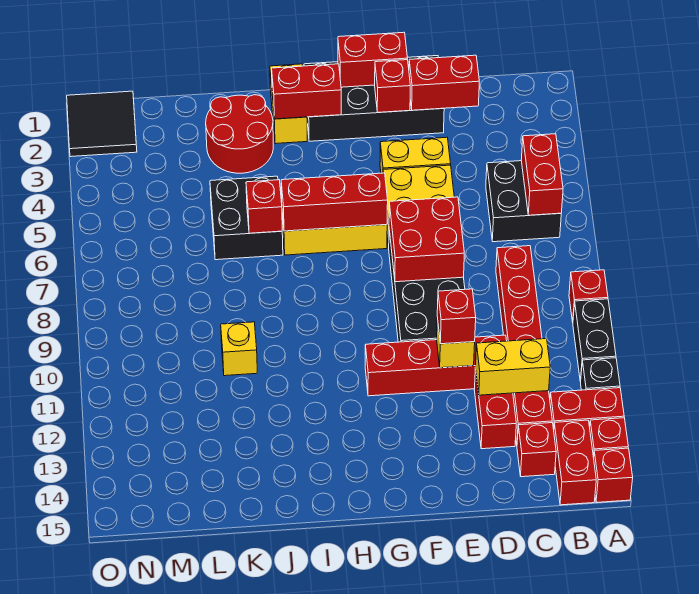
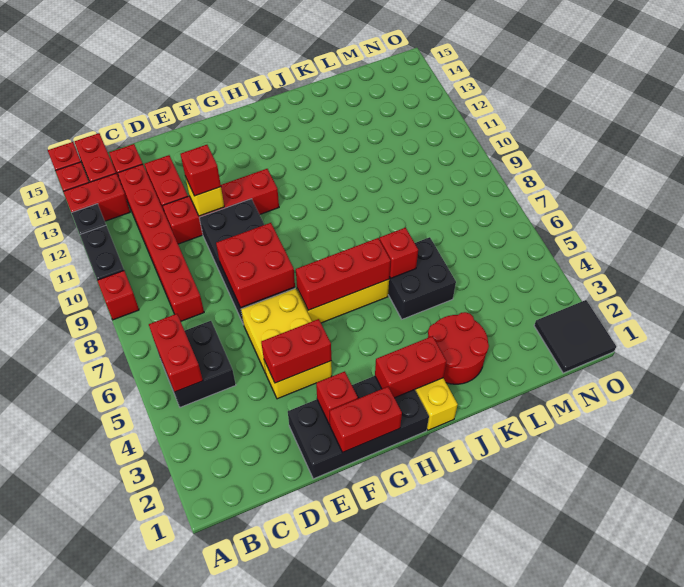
yellow brick C12:D12 level 2 -> none
red brick D2:E2 level 2 -> red brick E4:F4 level 2
yellow brick K10 level 1 -> none

